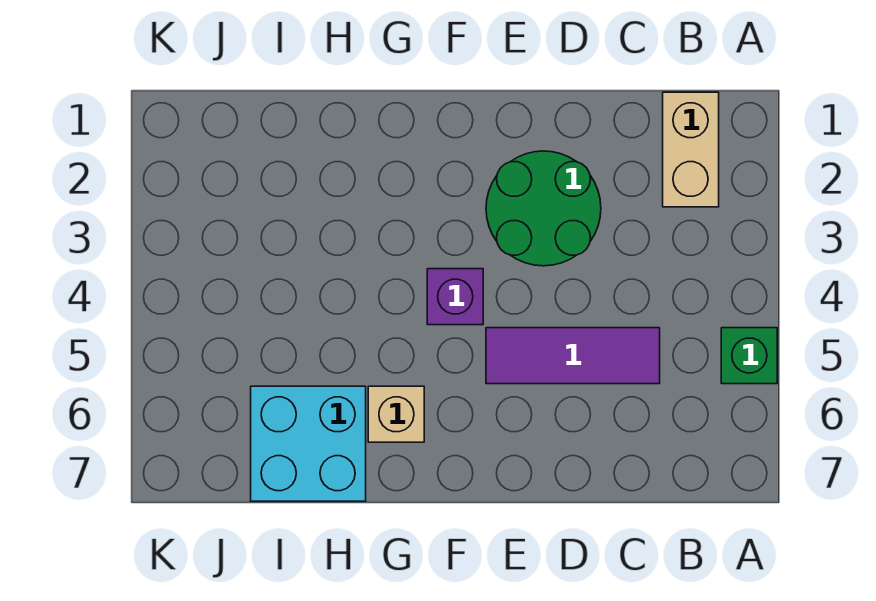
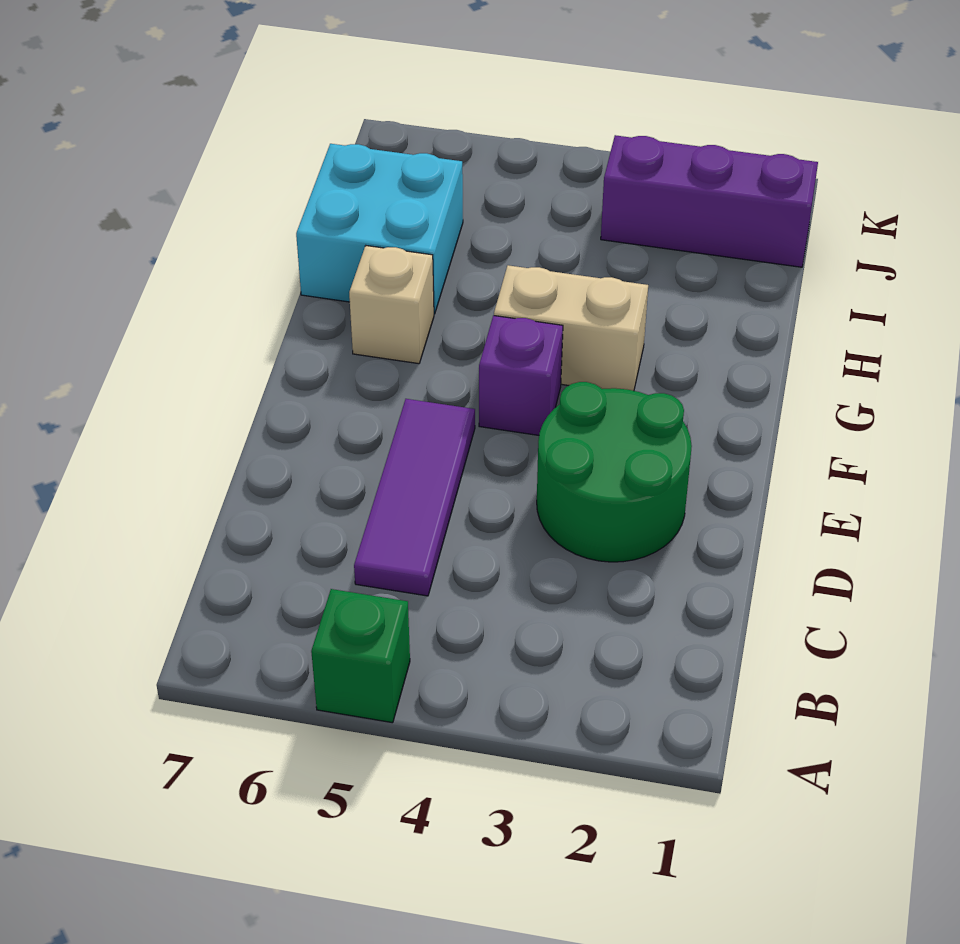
tan brick B1:B2 level 1 -> tan brick G3:G4 level 1
none -> purple brick J1:J3 level 1

